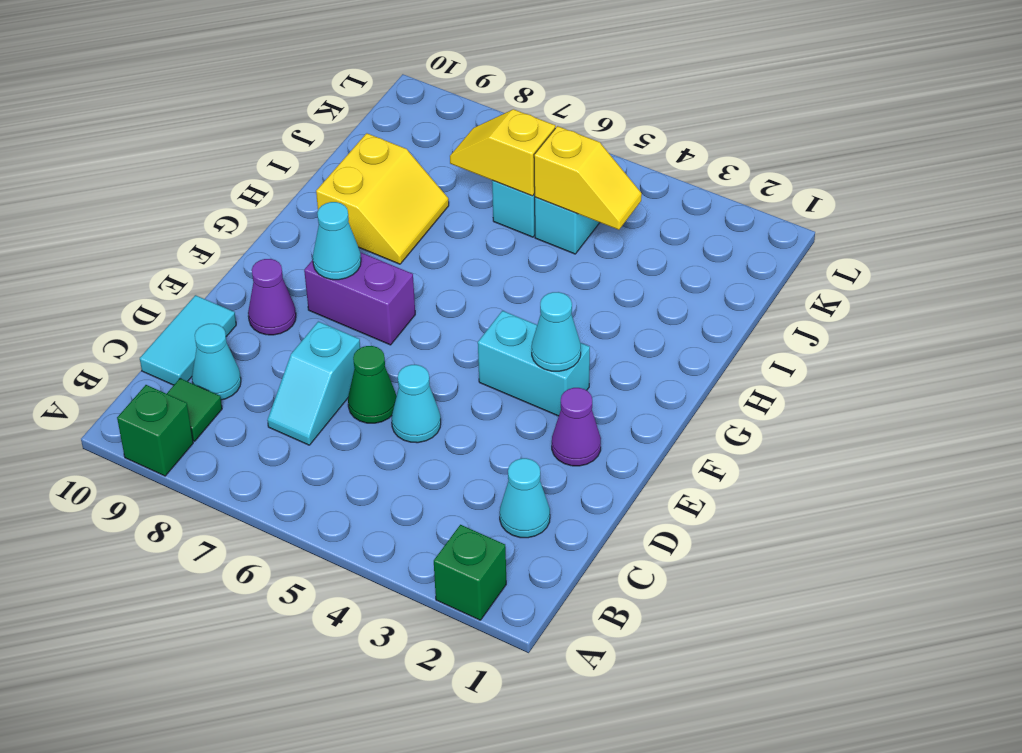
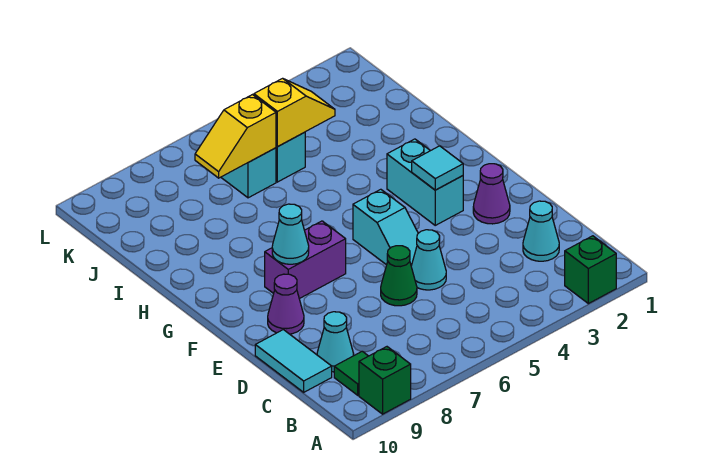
cyan slope C7:D7 level 1 top D -> cyan slope E5:F5 level 1 top F
cyan brick F3:F4 level 1 -> cyan brick F3:G3 level 1
cyan cone F3 level 2 -> cyan tile F3 level 2
yellow slope H8:I9 level 1 top 9 -> none

